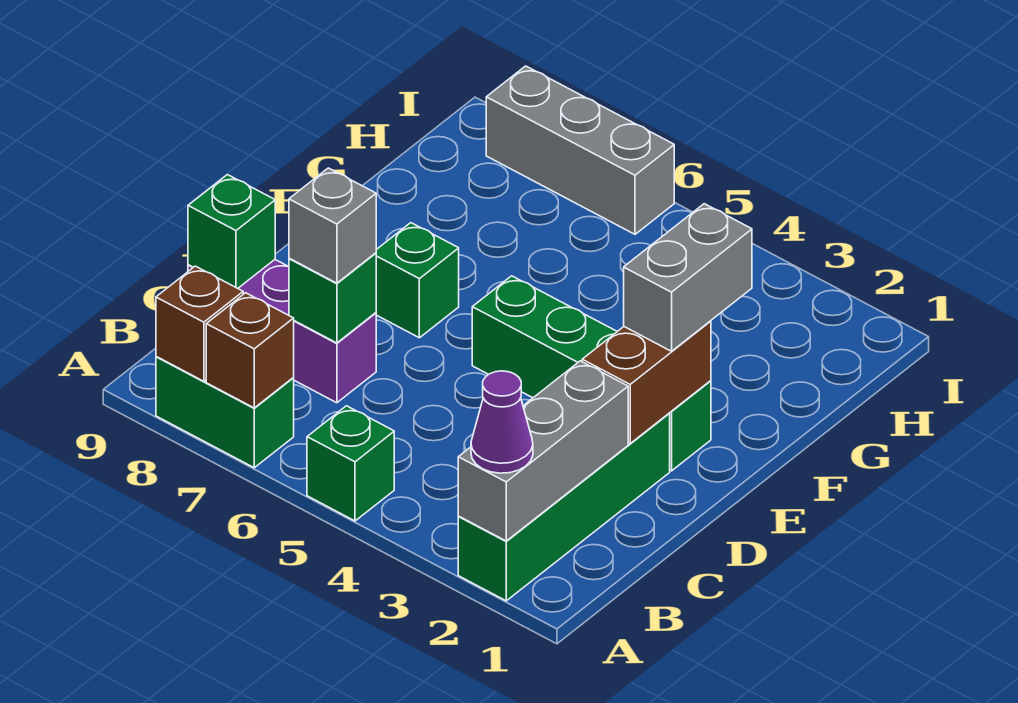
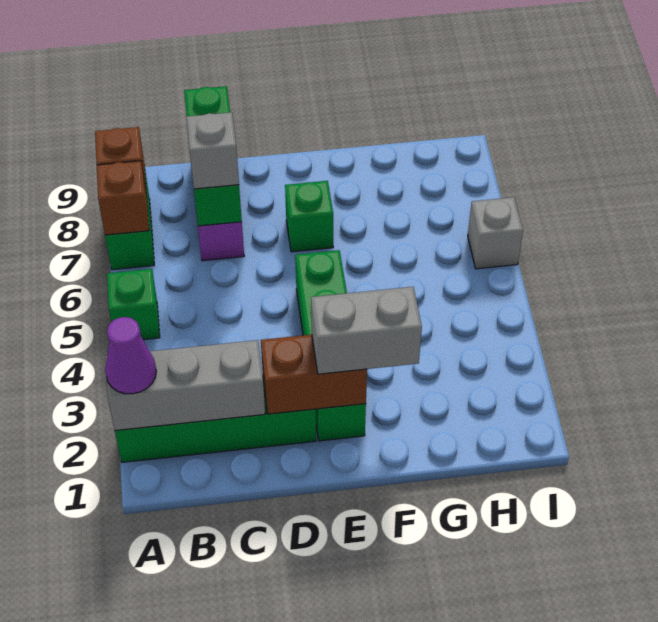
grey brick I6:I8 level 1 -> grey brick I6 level 1

